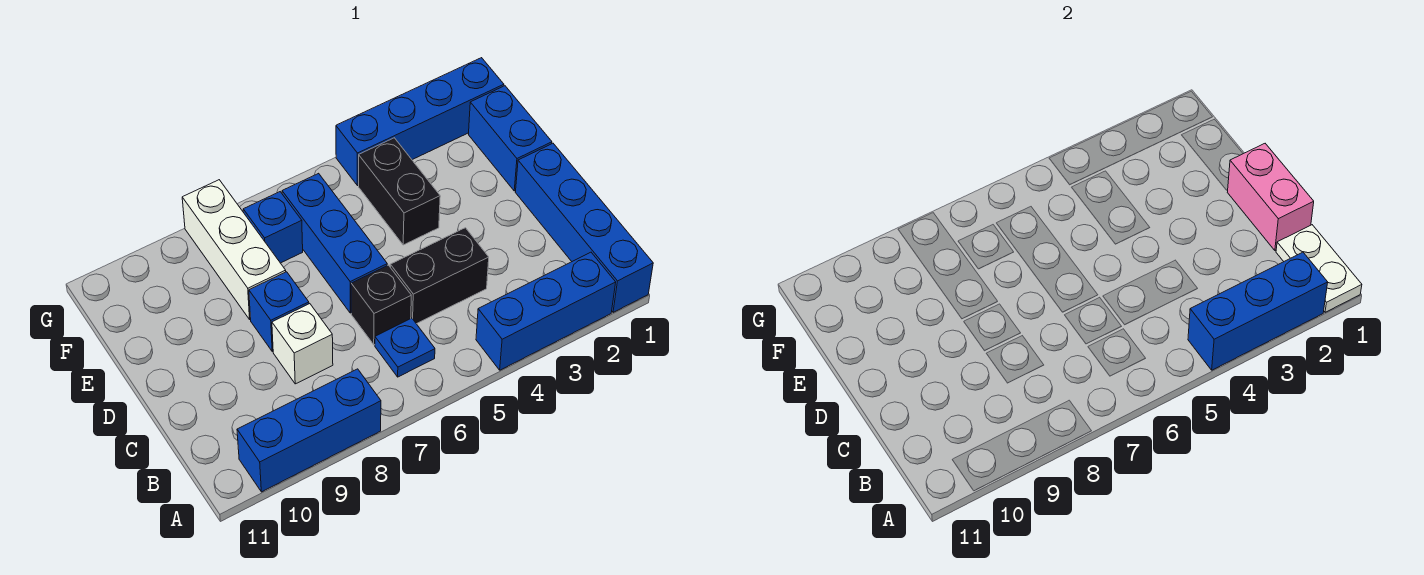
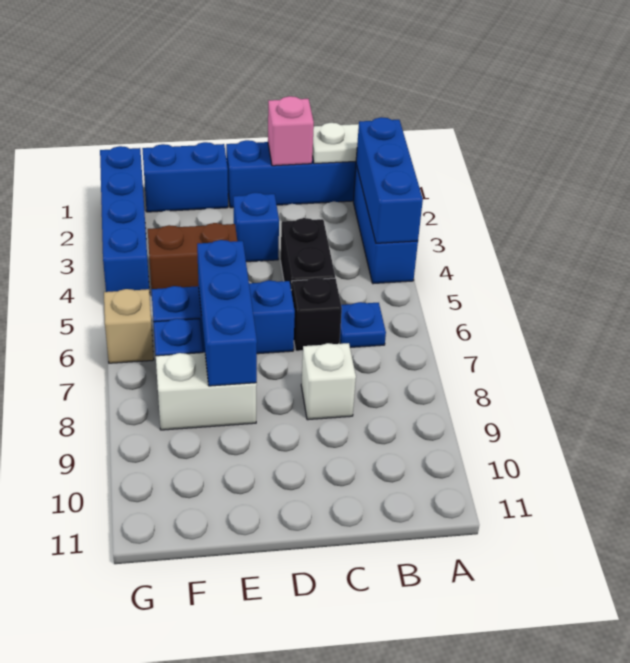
blue brick A8:A10 level 1 -> blue brick E6:E8 level 2
pink brick C1:D1 level 2 -> pink brick C1 level 2
blue brick D8 level 1 -> blue brick D3 level 1
black brick E4:F4 level 1 -> brown brick E4:F4 level 1
white brick E8:G8 level 1 -> white brick E8:F8 level 1
none -> tan brick G6 level 1

